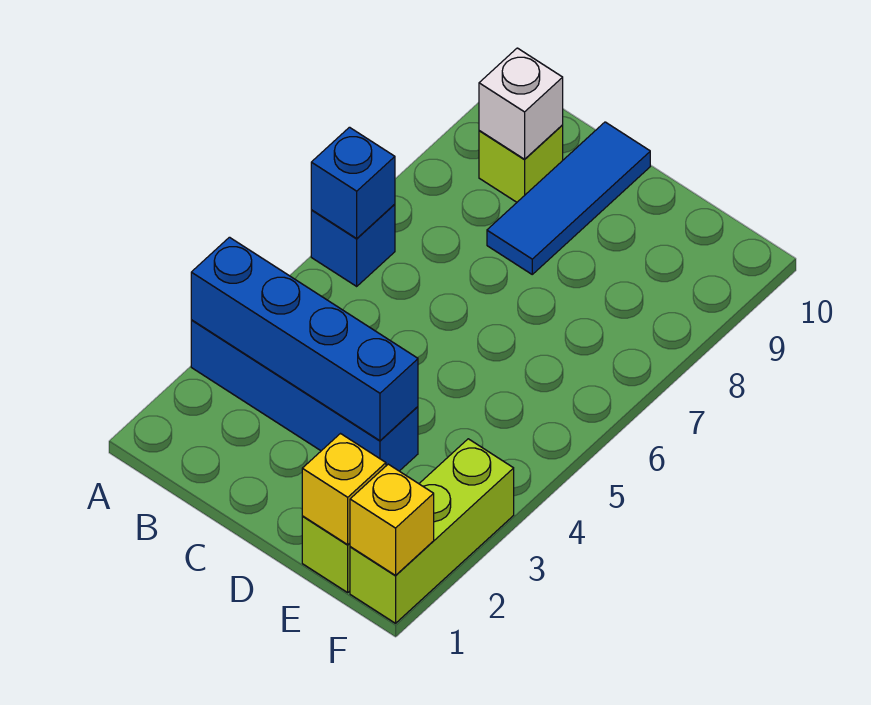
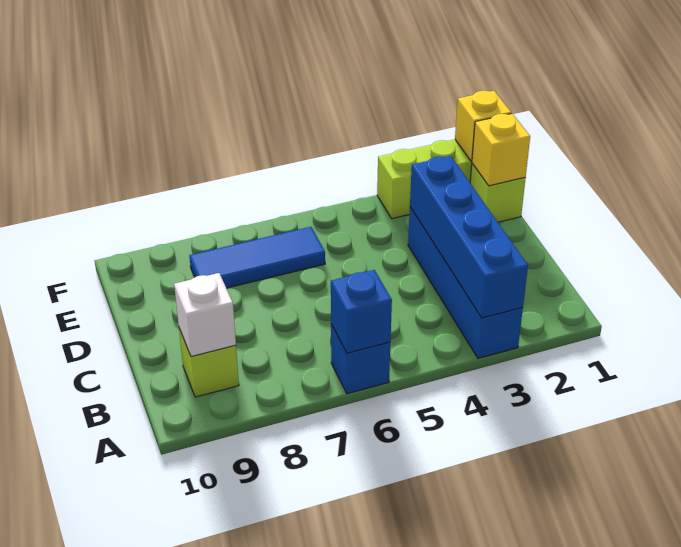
blue tile C8:C10 level 1 -> blue tile E6:E8 level 1

